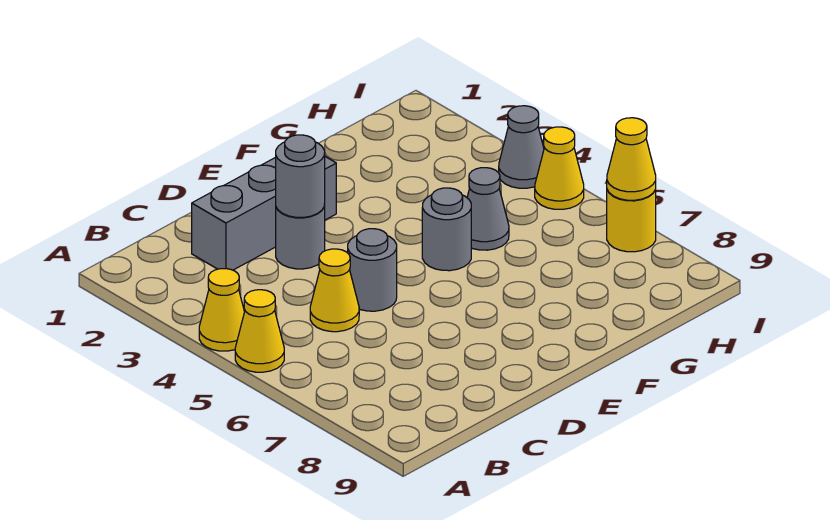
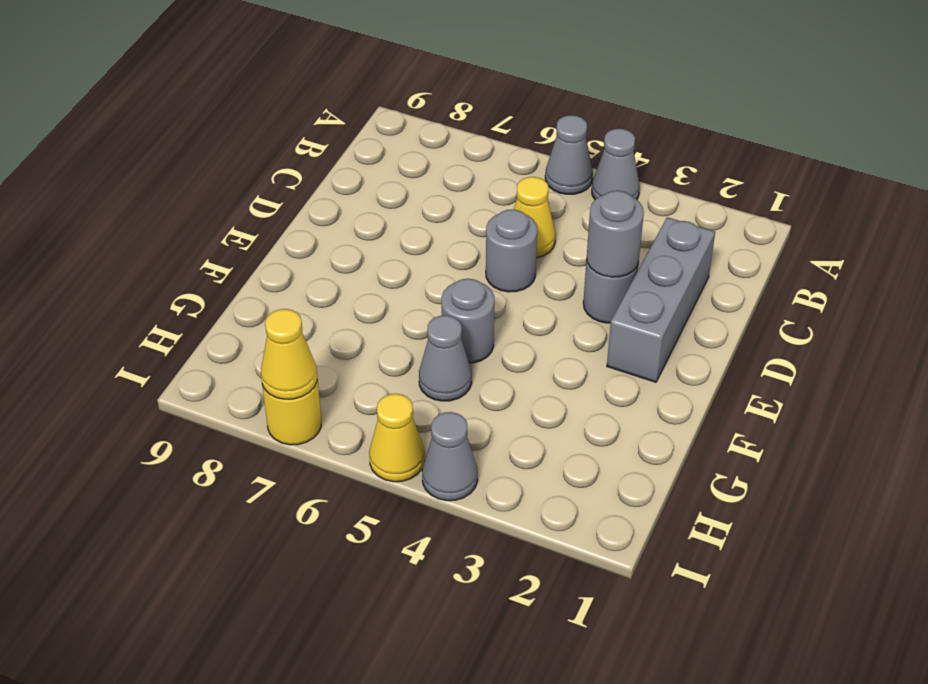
yellow cone A4 level 1 -> grey cone A4 level 1
yellow cone A5 level 1 -> grey cone A5 level 1

